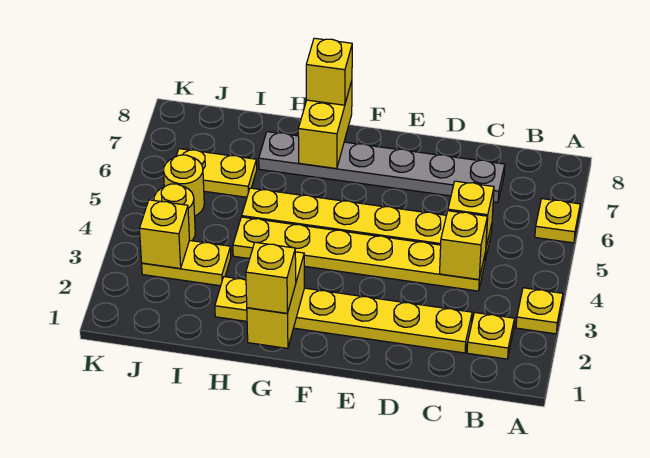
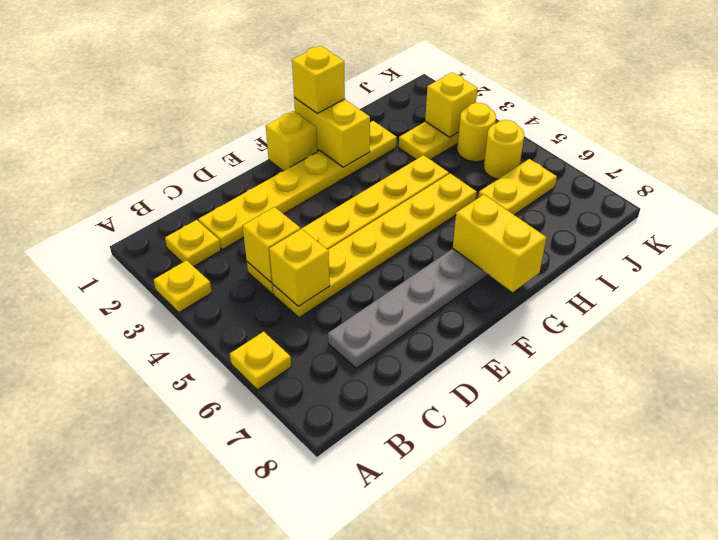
yellow brick G8 level 3 -> yellow brick F1 level 1

